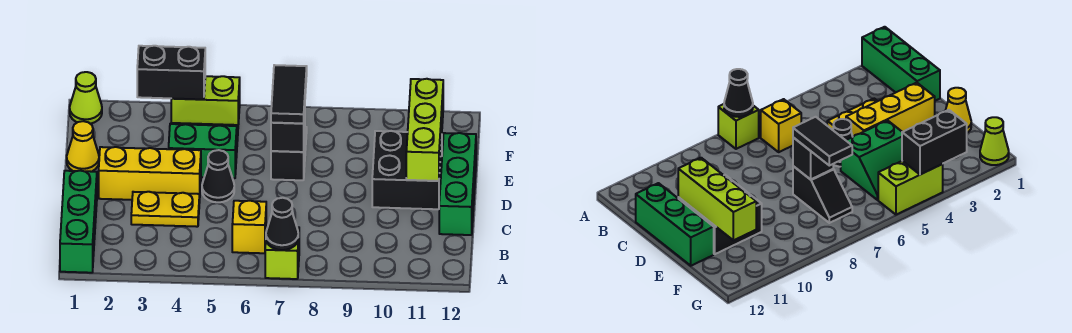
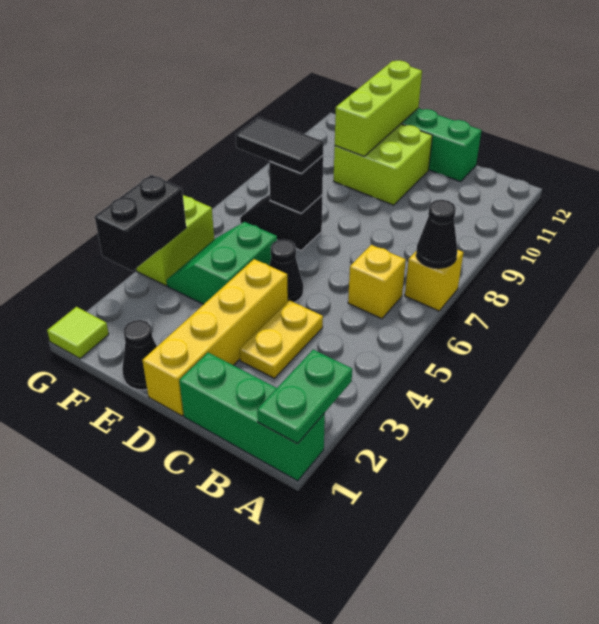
none -> green plate A1:A2 level 2
lime brick A7 level 1 -> yellow brick A7 level 1
yellow brick D2:D4 level 1 -> yellow brick D1:D4 level 1
black brick D10:E11 level 1 -> lime brick D10:E11 level 1
lime brick D11:F11 level 2 -> lime brick E10:E12 level 2
yellow cone E1 level 1 -> black cone E1 level 1
lime cone G1 level 1 -> lime tile G1 level 1

